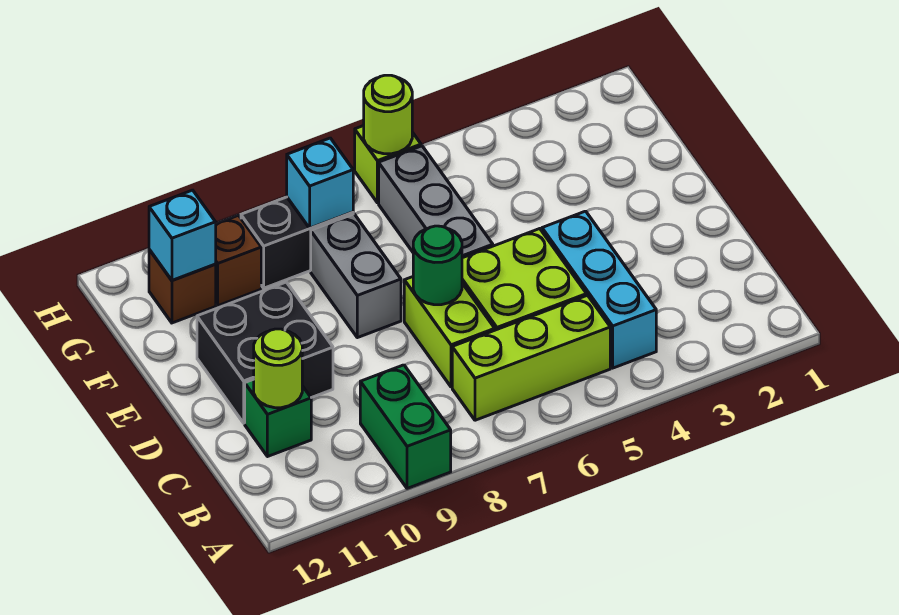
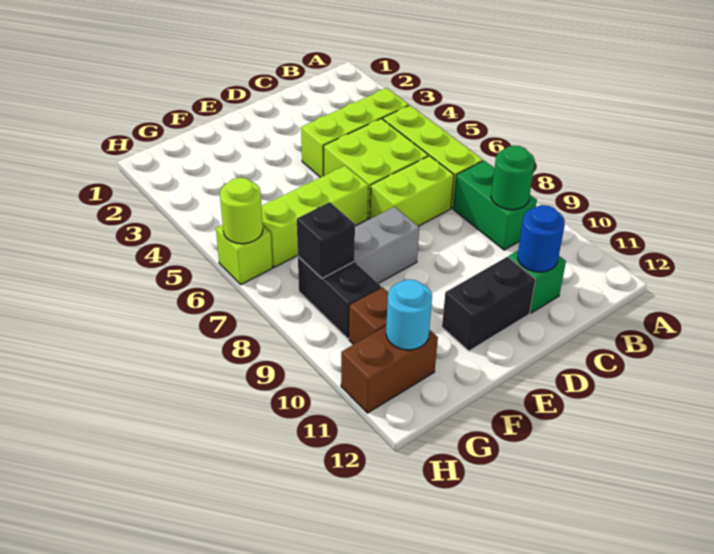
green brick A9:B9 level 1 -> green brick B8:B9 level 1
cyan brick B4:D4 level 1 -> lime brick B4:D4 level 1
lime round brick C11 level 2 -> blue round brick C11 level 2
green round brick D7 level 2 -> green round brick B9 level 2
black brick D10:E11 level 1 -> black brick D11:E11 level 1
grey brick E6:G6 level 1 -> lime brick E6:G6 level 1
cyan brick G8 level 2 -> black brick G8 level 2
brown brick G11 level 1 -> brown brick G11:H11 level 1
cyan brick G11 level 2 -> cyan round brick G11 level 2

